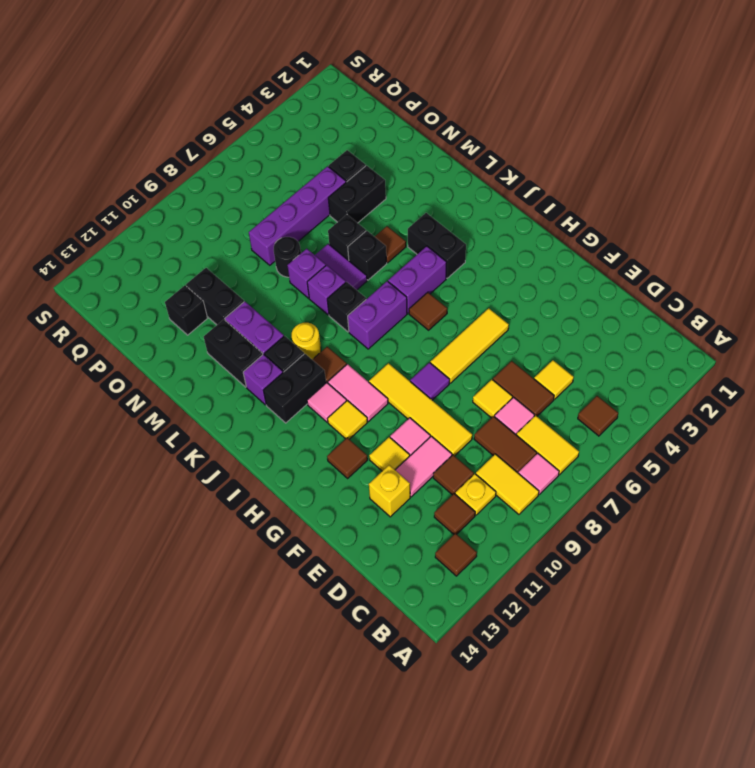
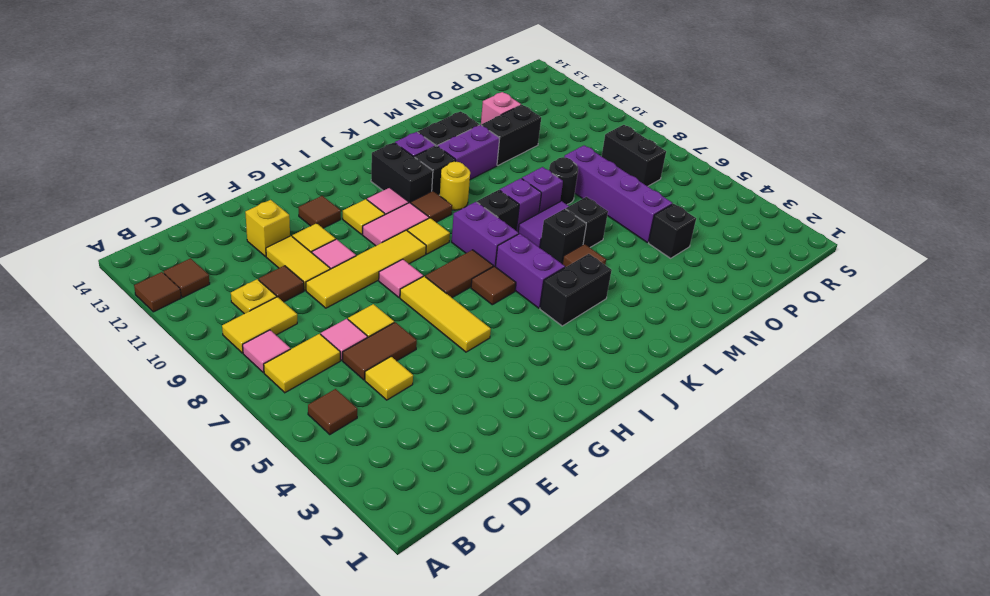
brown tile C8:D8 level 1 -> brown tile H7:I7 level 1
brown tile C11 level 1 -> brown tile A12 level 1
pink tile E10:E11 level 1 -> yellow tile E10:E11 level 1
purple tile G8 level 1 -> pink tile G8 level 1
none -> yellow tile I9 level 1
black brick N4:N5 level 1 -> black brick Q7:Q8 level 1
black brick O12 level 1 -> pink brick O12 level 1

